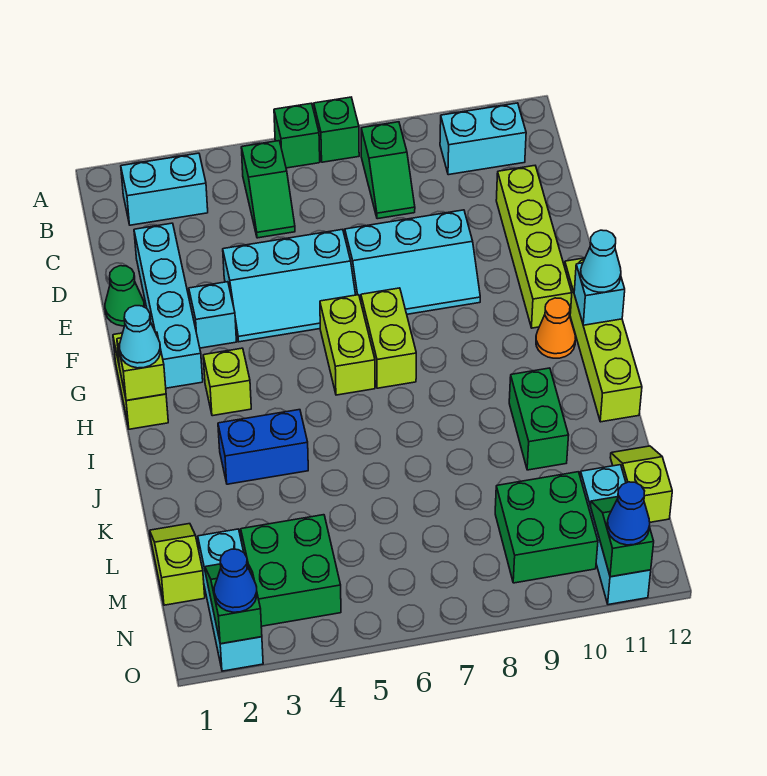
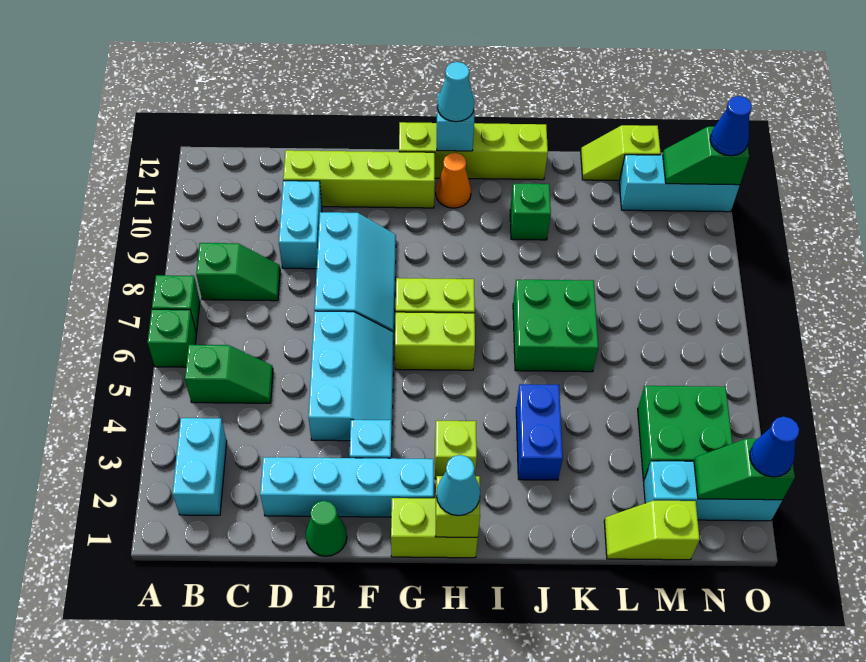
cyan brick B10:B11 level 1 -> cyan brick D9:D10 level 1
green brick J10:K10 level 1 -> green brick J10 level 1
green brick M9:N10 level 1 -> green brick J6:K7 level 1

